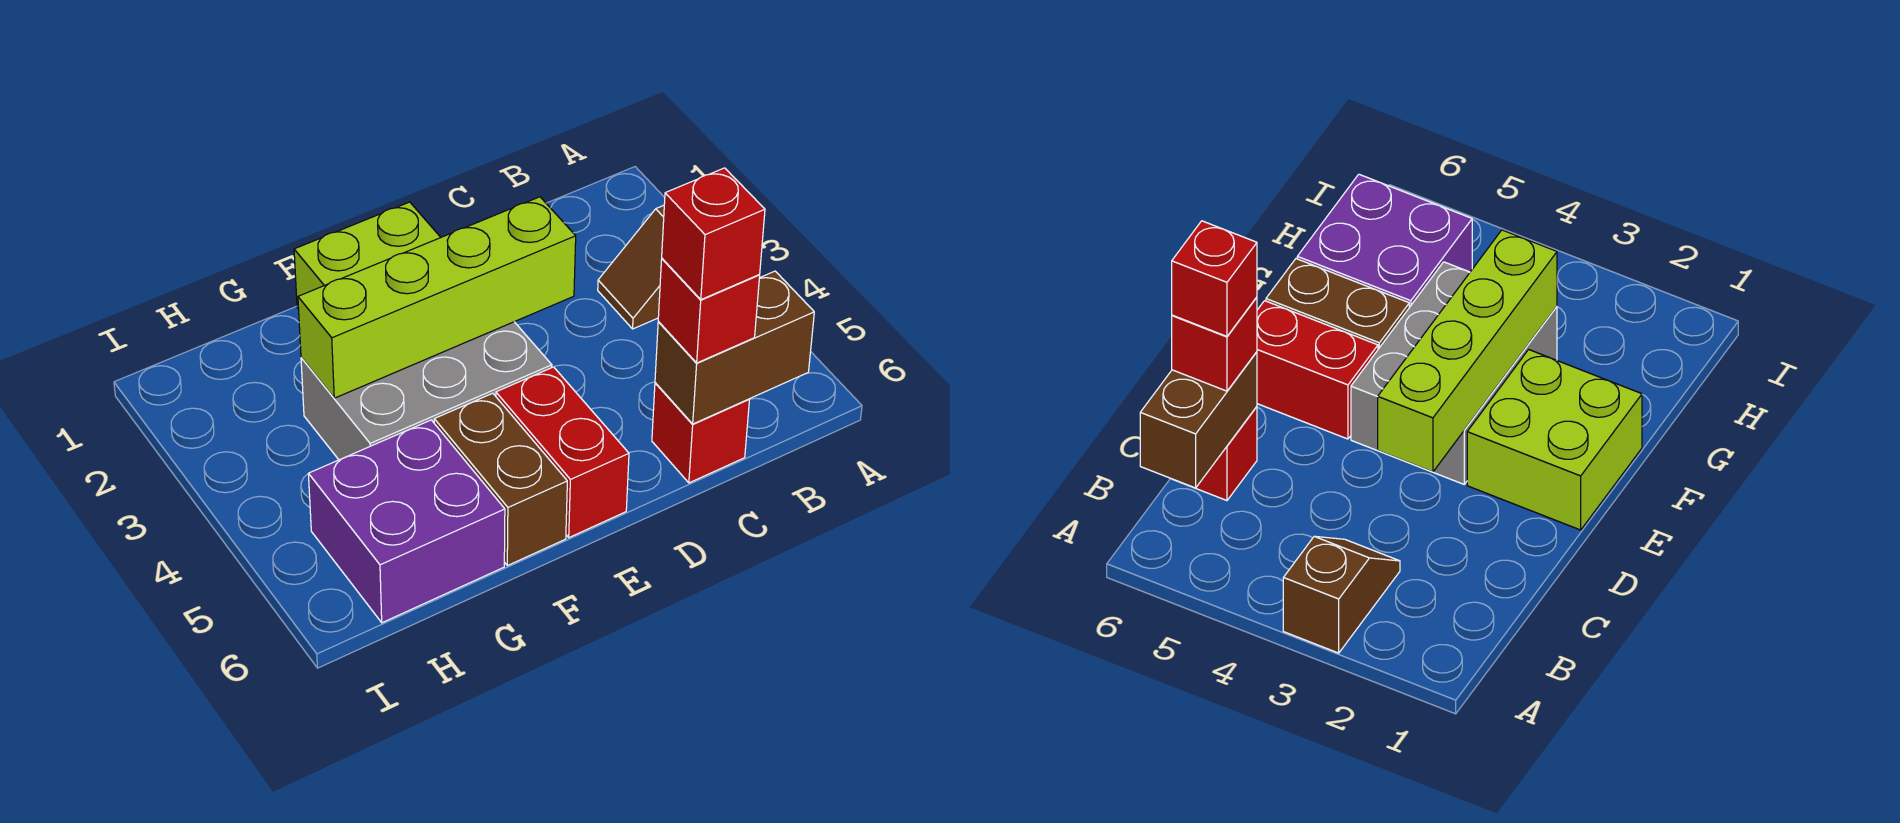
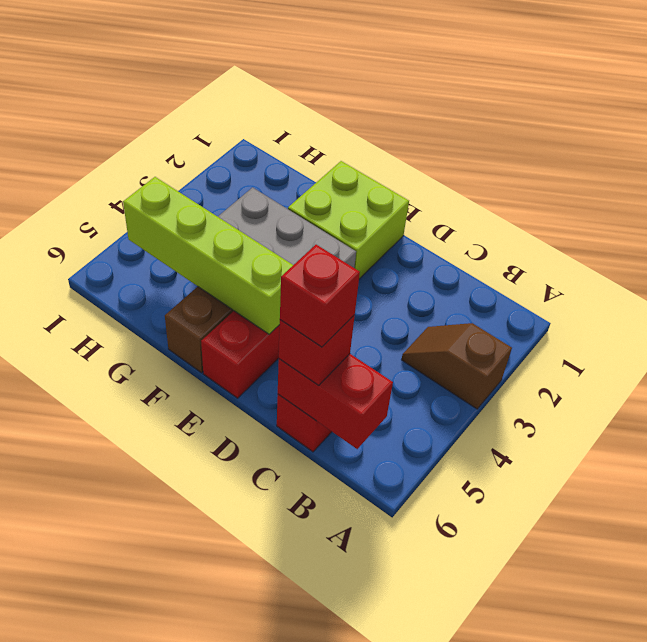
brown brick B6:C6 level 2 -> red brick B6:C6 level 2
lime brick D3:G3 level 2 -> lime brick E5:H5 level 2
purple brick G5:H6 level 1 -> none

